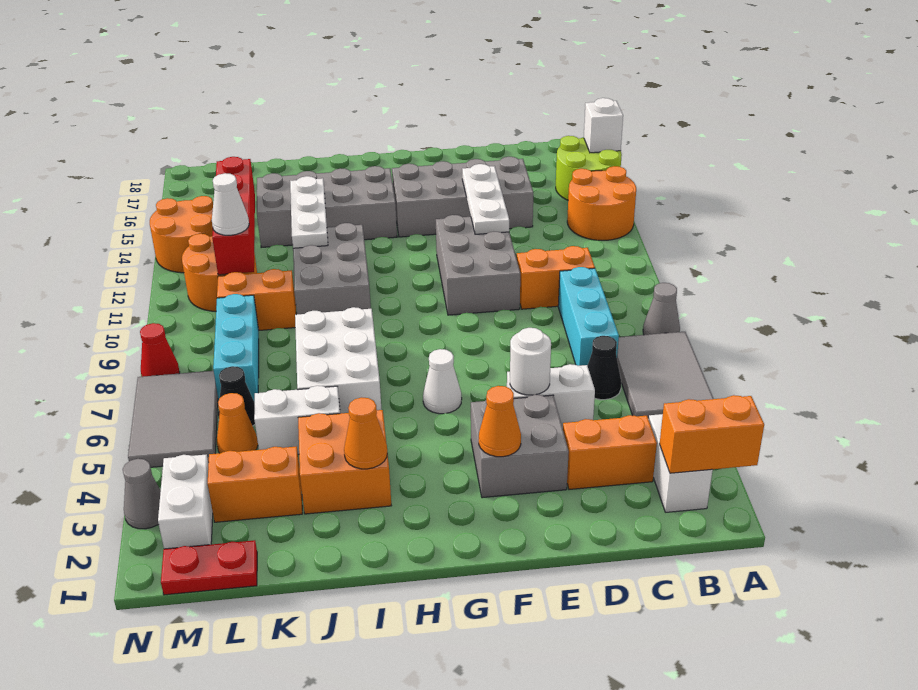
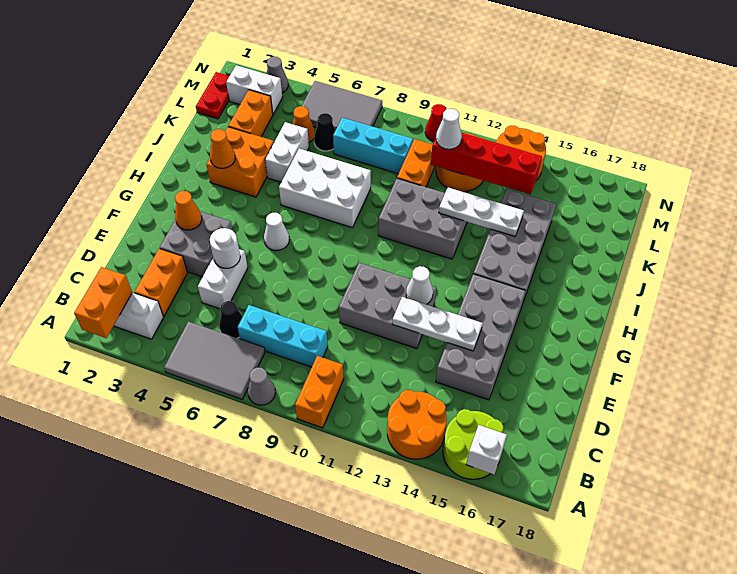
orange brick C10:D10 level 1 -> orange brick A10:B10 level 1
none -> white cone F12 level 2
red cone N8 level 1 -> red cone N10 level 1

